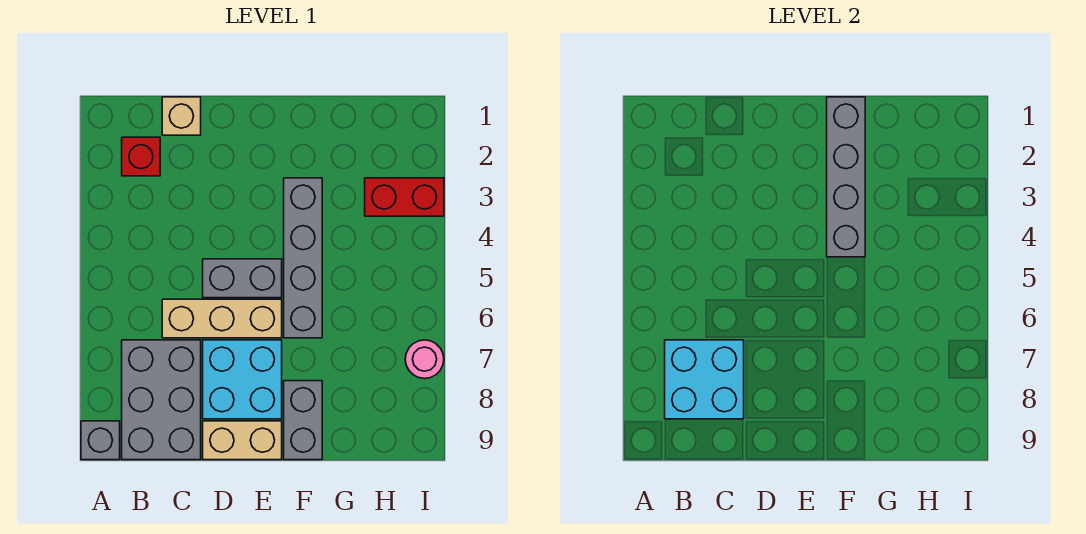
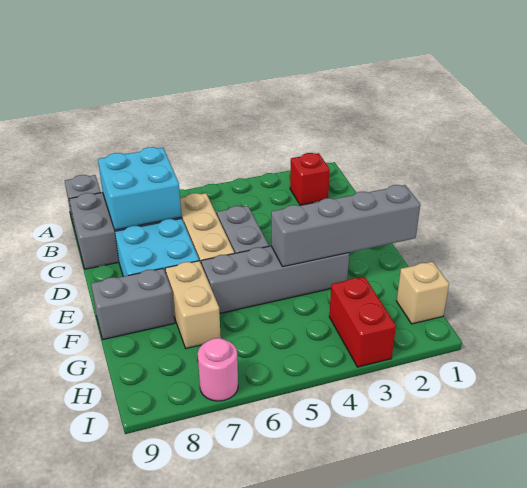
tan brick C1 level 1 -> tan brick H1 level 1
tan brick D9:E9 level 1 -> tan brick F7:G7 level 1

